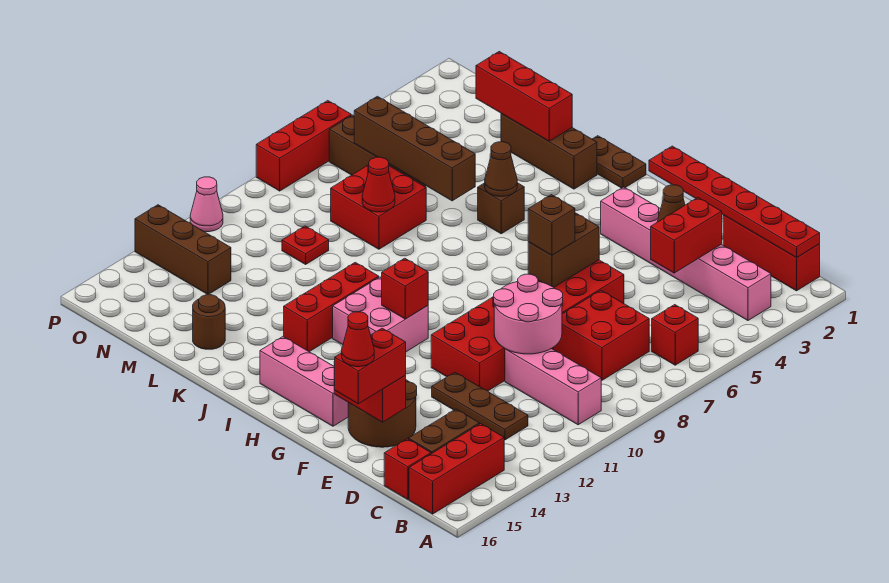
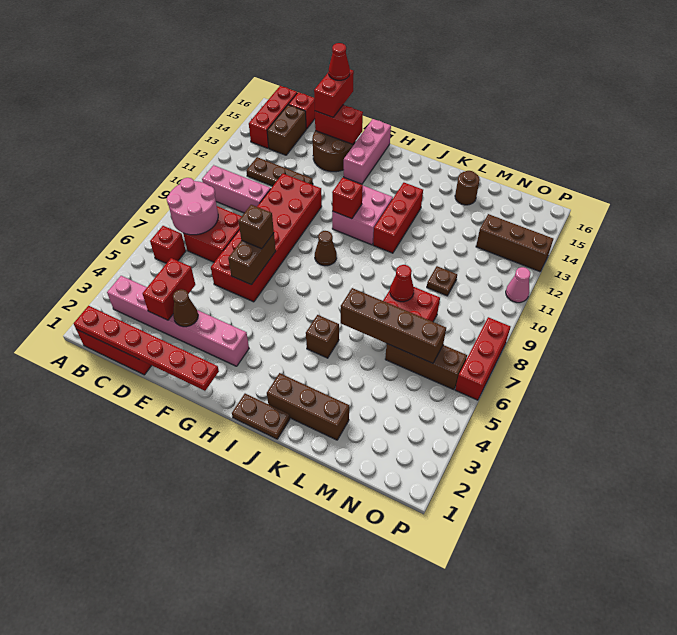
pink round brick D9:E10 level 2 -> pink round brick B7:C8 level 2
pink brick G15:I15 level 1 -> pink brick G14:G16 level 1
brown cone J5 level 2 -> brown cone H9 level 1
red brick K2:M2 level 2 -> none
red plate M10 level 1 -> brown plate M10 level 1

